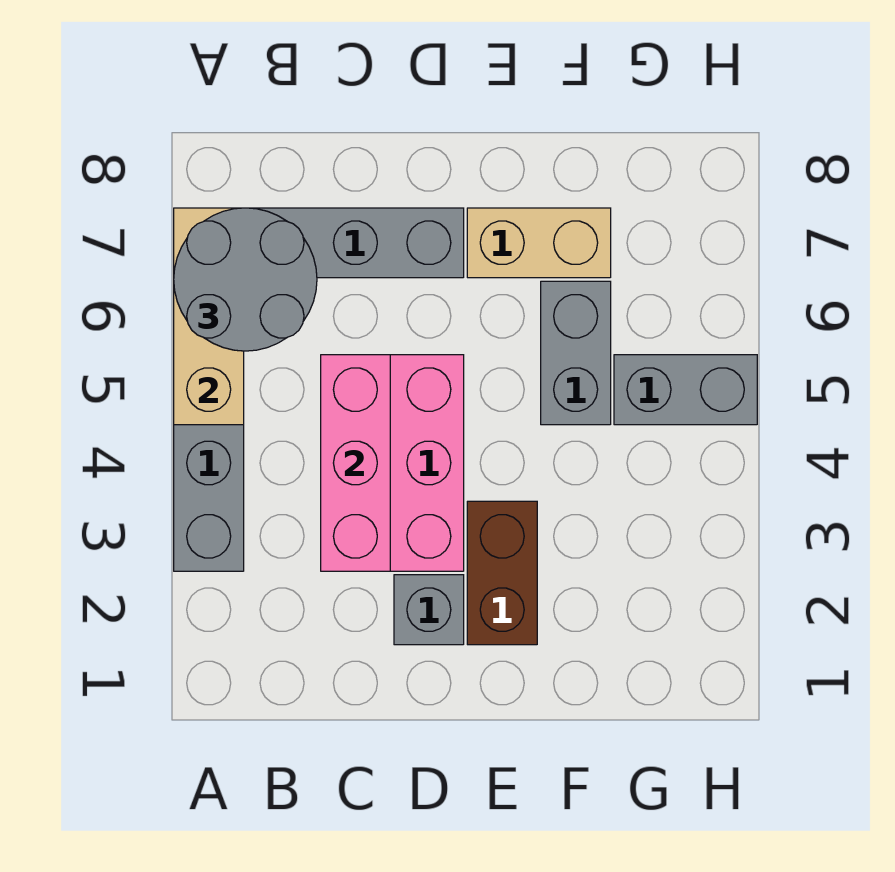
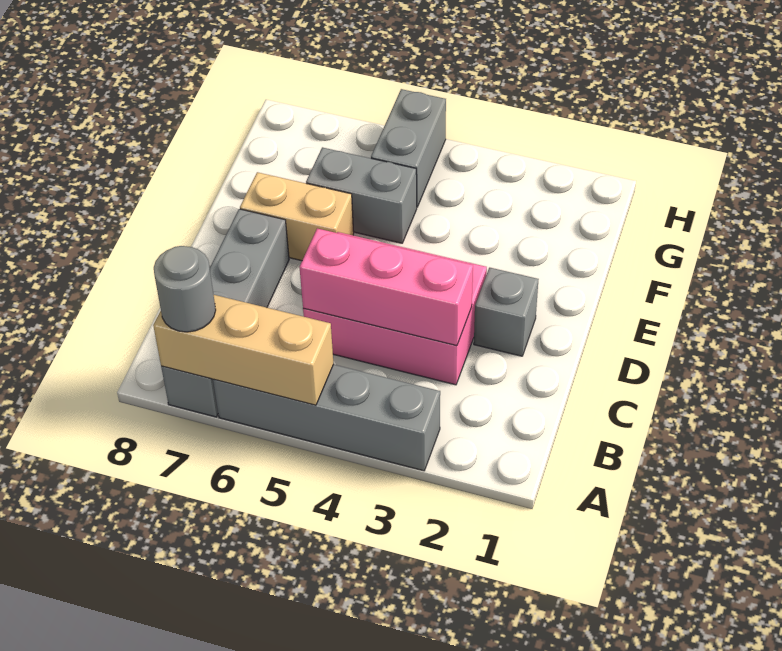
grey round brick A6:B7 level 3 -> grey round brick A7 level 3
brown brick E2:E3 level 1 -> none
tan brick E7:F7 level 1 -> tan brick E6:E7 level 1

